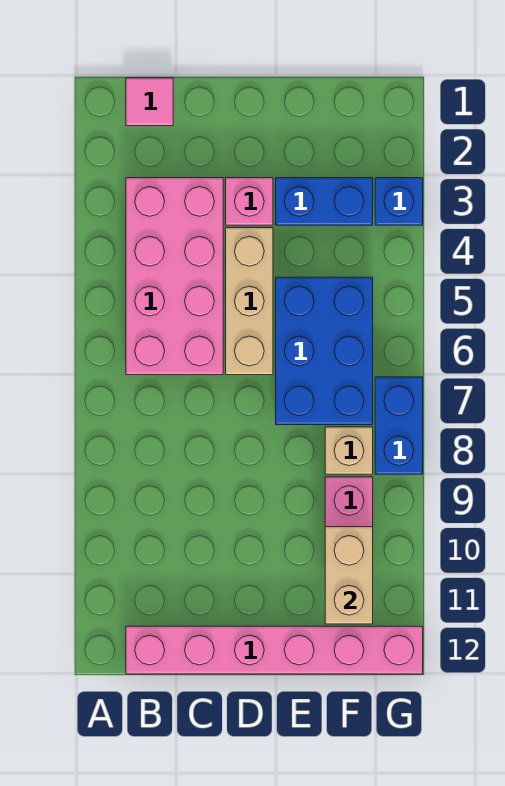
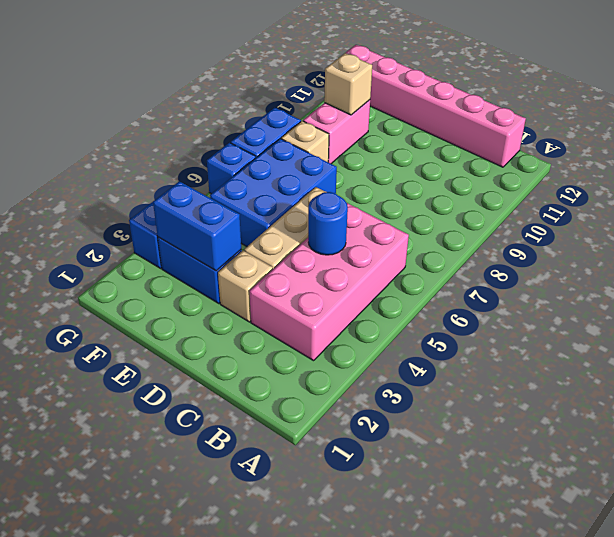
pink tile B1 level 1 -> none
none -> blue round brick C5 level 2
pink brick D3 level 1 -> tan brick D3 level 1
none -> blue brick E3:F3 level 2
tan brick F10:F11 level 2 -> tan brick F10 level 2
none -> blue brick G6 level 1

